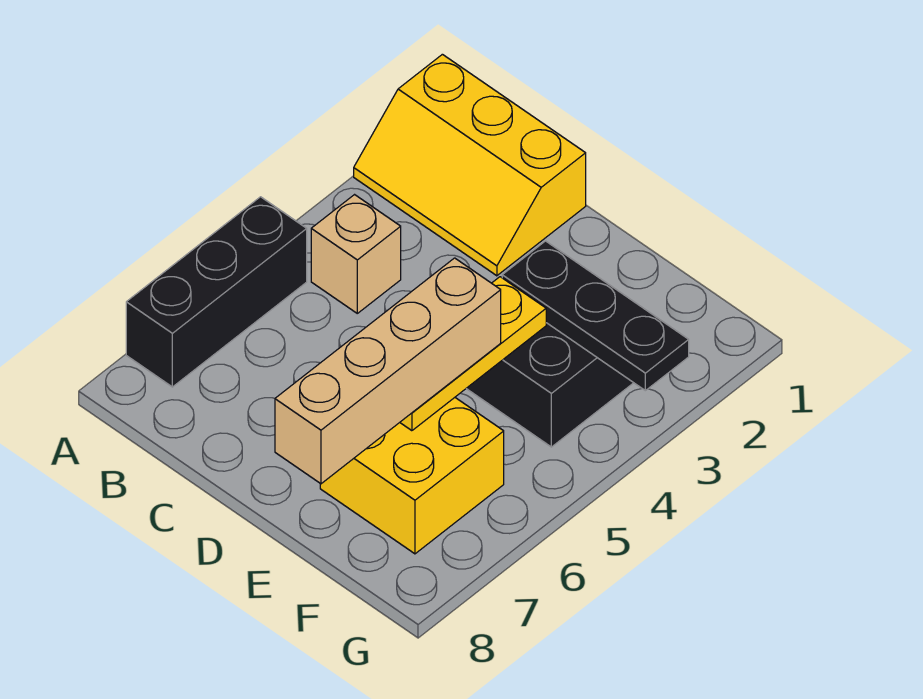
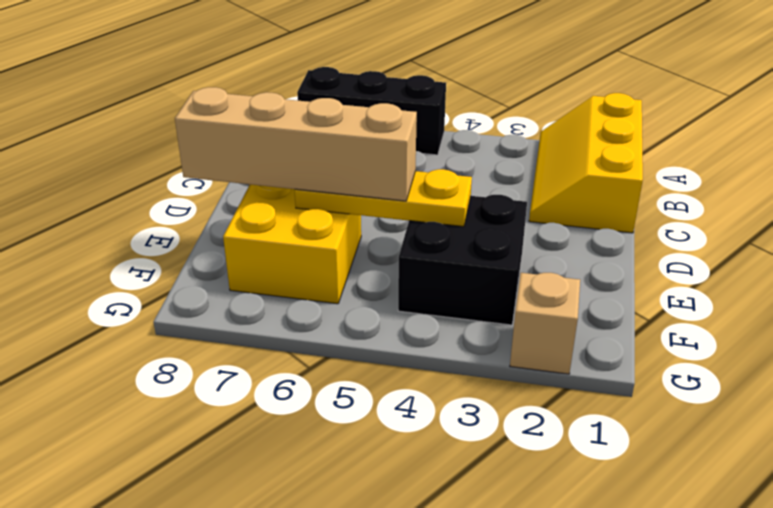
tan brick B4 level 1 -> tan brick G2 level 1
black plate E3:G3 level 2 -> none

